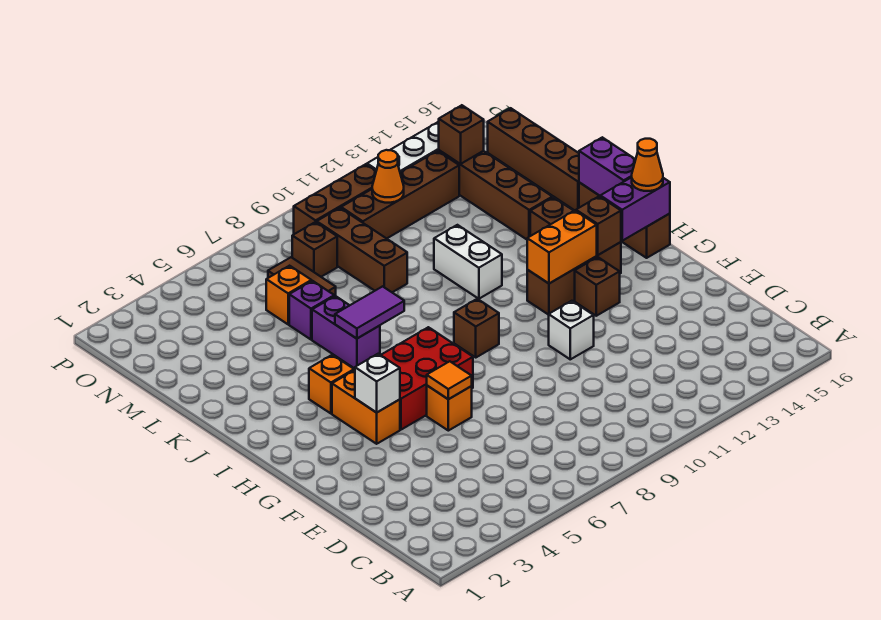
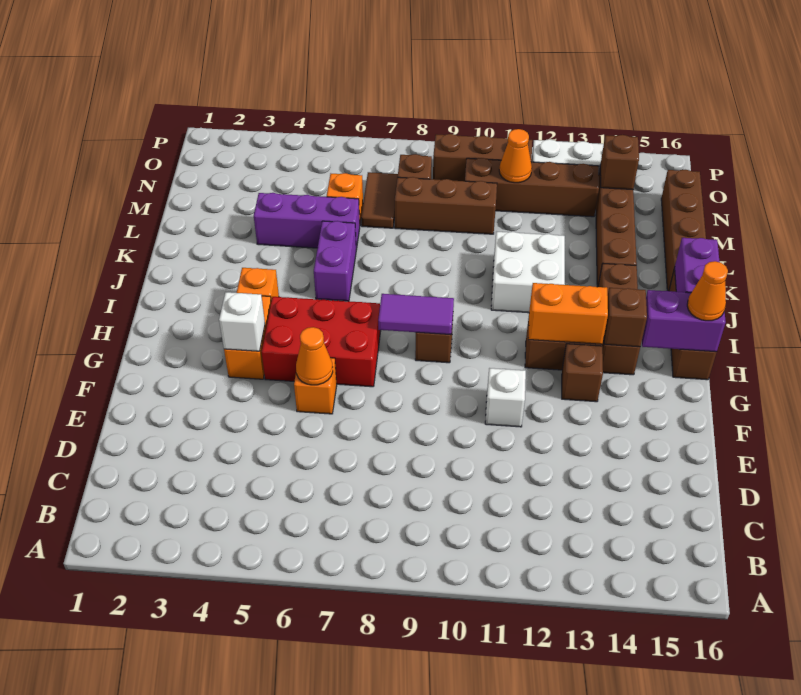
orange tile F6 level 2 -> orange cone F6 level 2
purple tile J6:J7 level 2 -> purple tile H8:H9 level 2
white brick J11:K11 level 1 -> white brick J11:K12 level 1
purple brick L6 level 1 -> purple brick L4:L6 level 1
brown brick L9:N9 level 1 -> brown brick M8:M10 level 1

